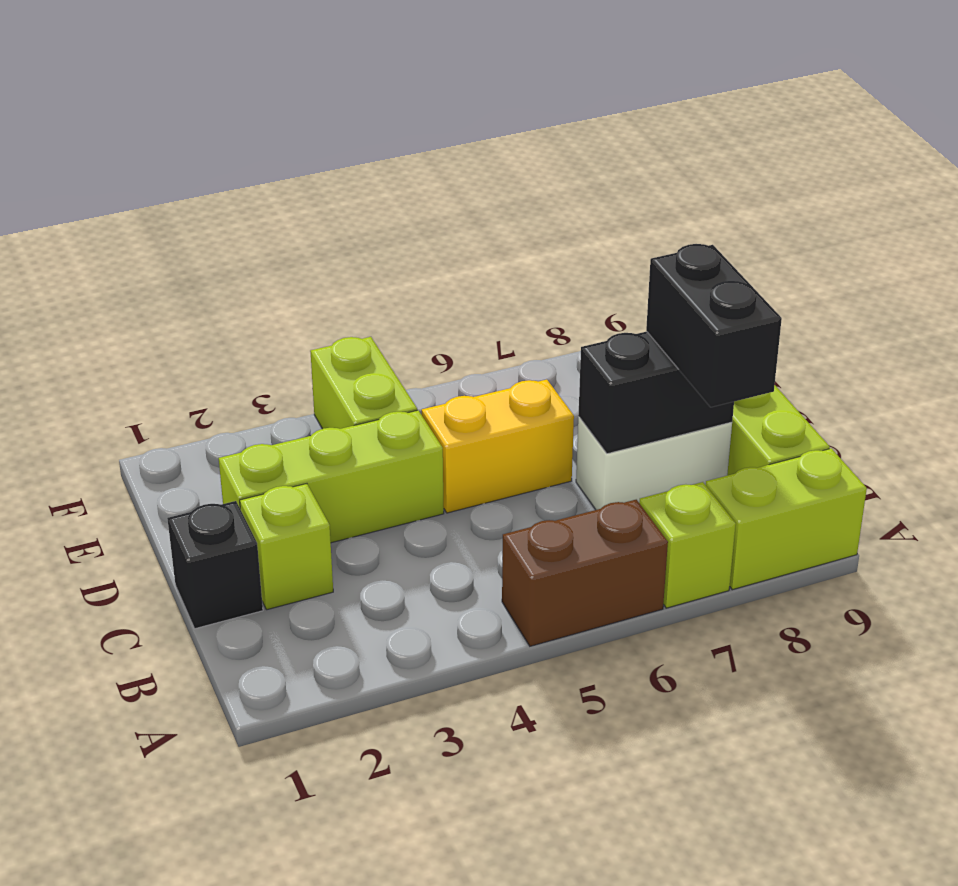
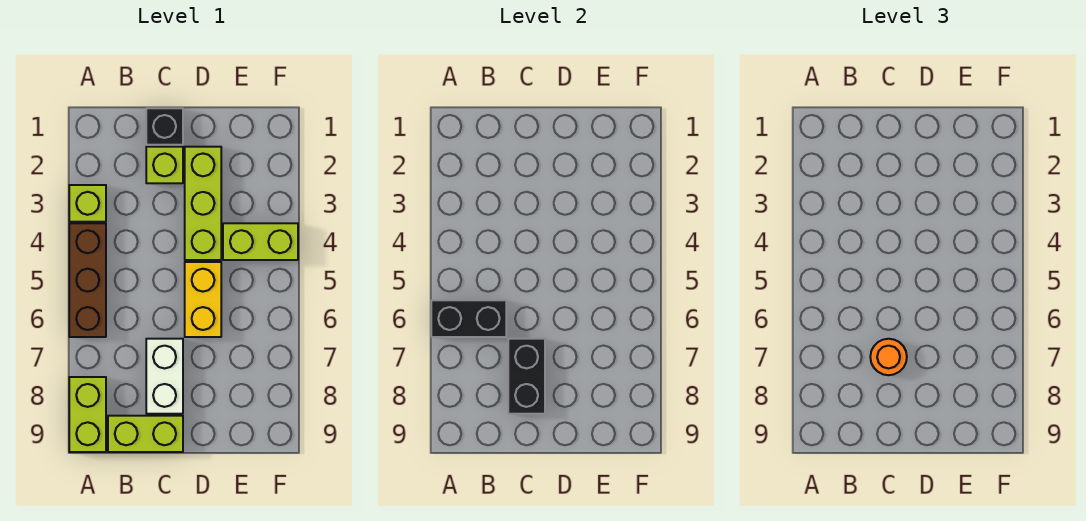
brown brick A5:A6 level 1 -> brown brick A4:A6 level 1
lime brick A7 level 1 -> lime brick A3 level 1
black brick B8:C8 level 3 -> black brick A6:B6 level 2
none -> orange round brick C7 level 3

